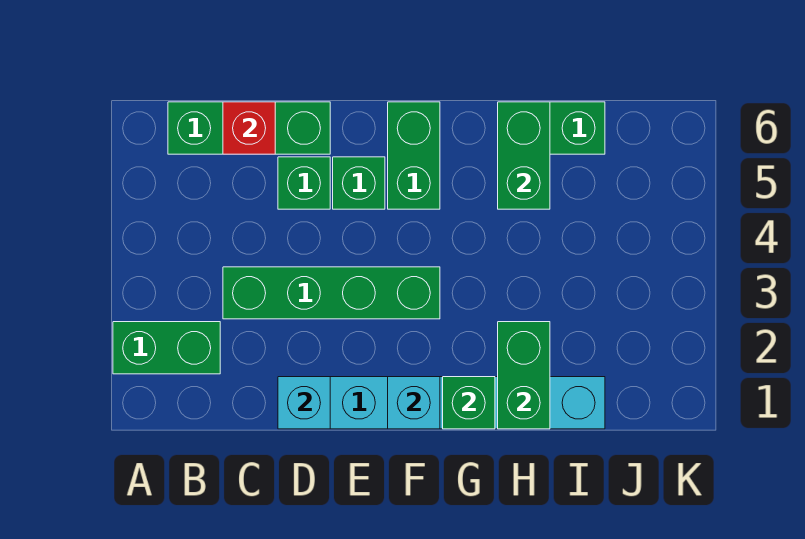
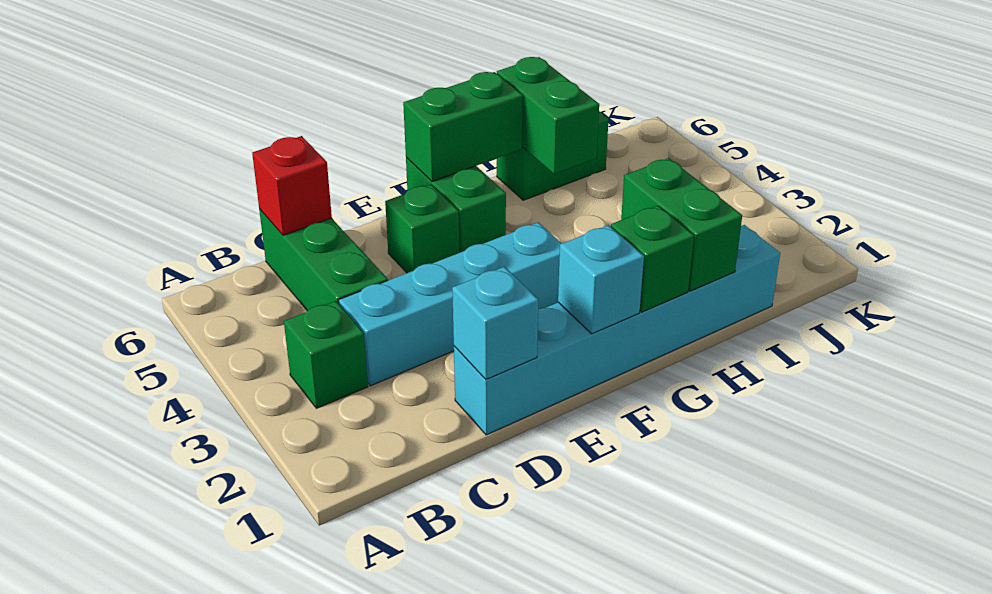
green brick A2:B2 level 1 -> green brick F6:G6 level 2
green brick B6:D6 level 1 -> green brick C4:C6 level 1
green brick C3:F3 level 1 -> cyan brick C3:F3 level 1
green brick D5 level 1 -> green brick B3 level 1

